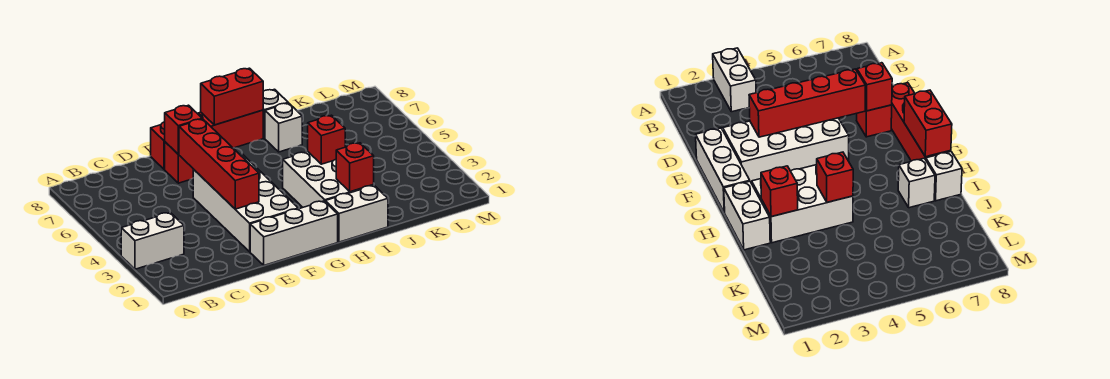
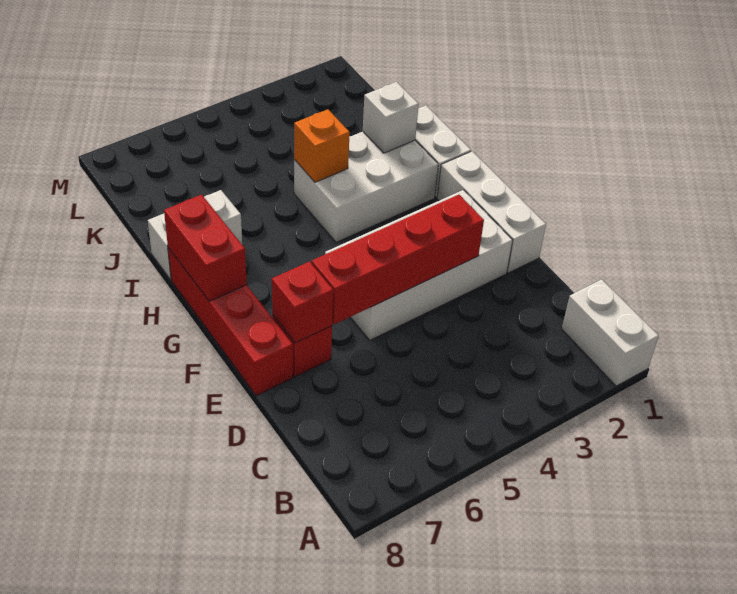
white brick A3:B3 level 1 -> white brick A1:B1 level 1
red brick I2 level 2 -> white brick I2 level 2
red brick I4 level 2 -> orange brick I4 level 2

